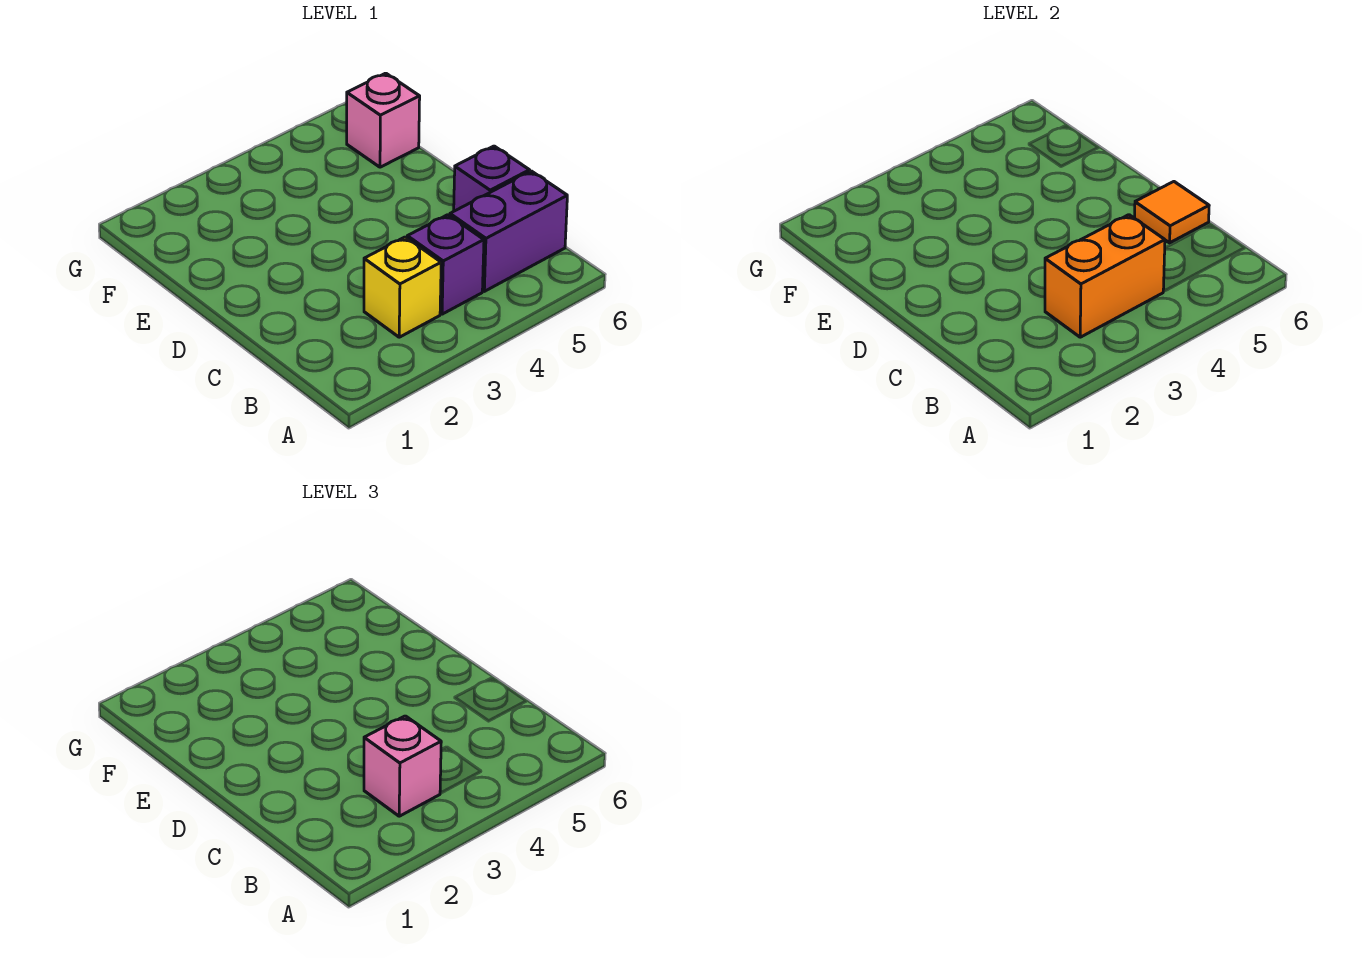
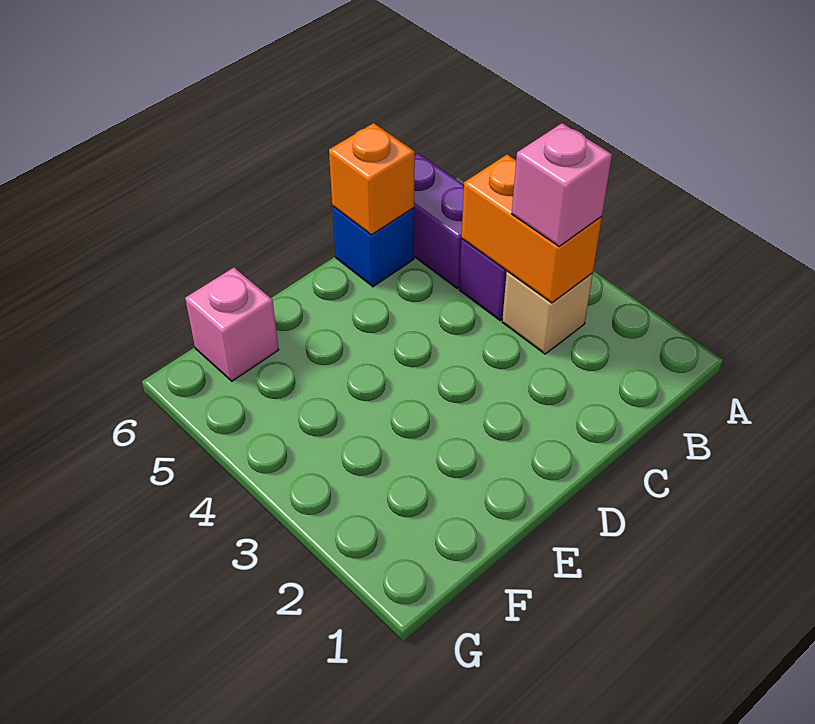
yellow brick B3 level 1 -> tan brick B3 level 1
purple brick C6 level 1 -> blue brick C6 level 1
orange tile C6 level 2 -> orange brick C6 level 2

